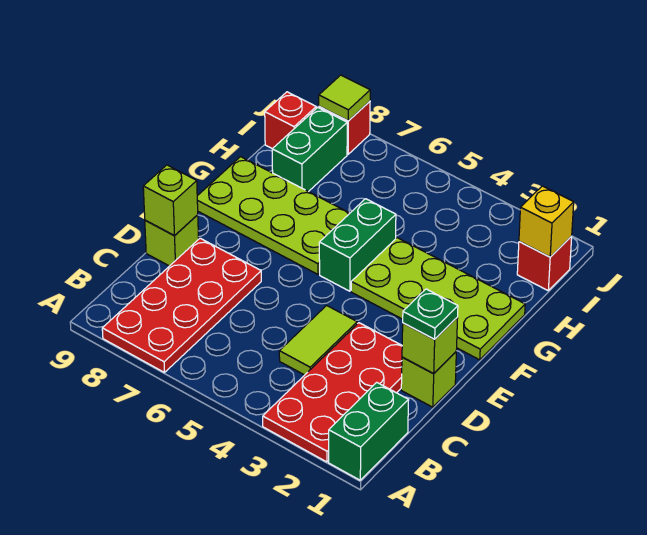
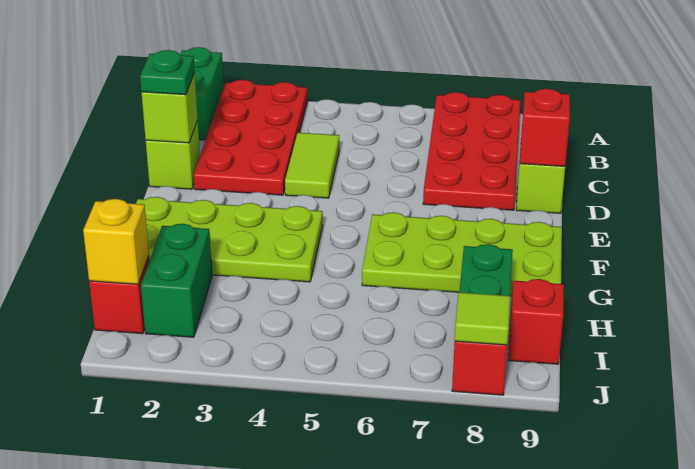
lime brick D9 level 2 -> red brick D9 level 2
green brick F5:G5 level 1 -> green brick H2:I2 level 1

